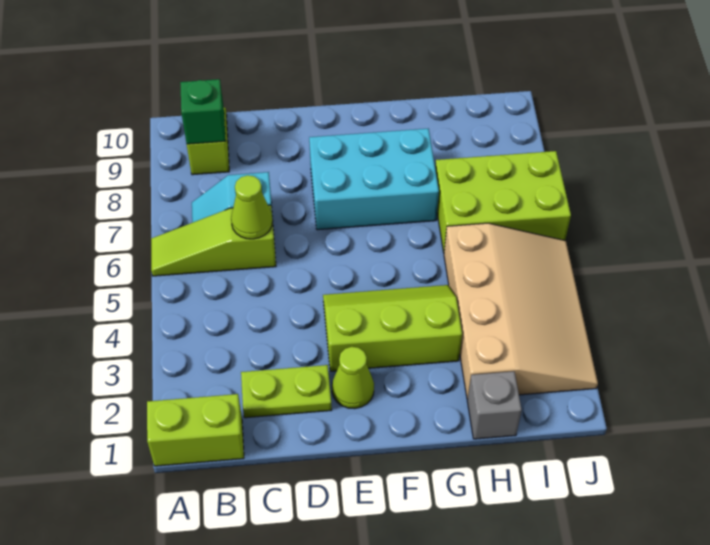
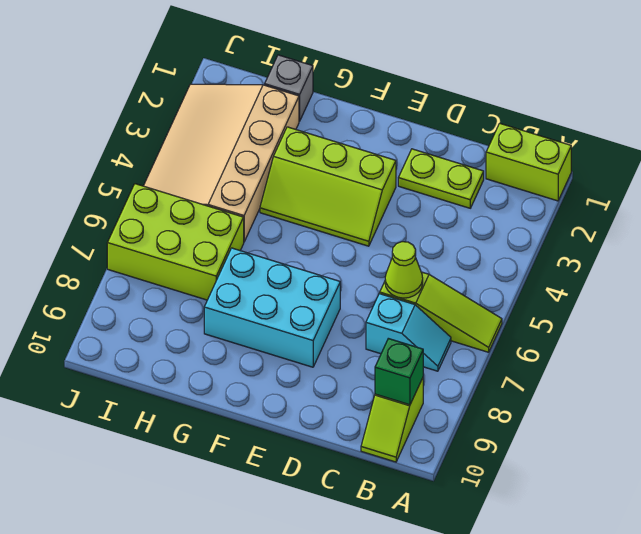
lime cone E2 level 1 -> none

